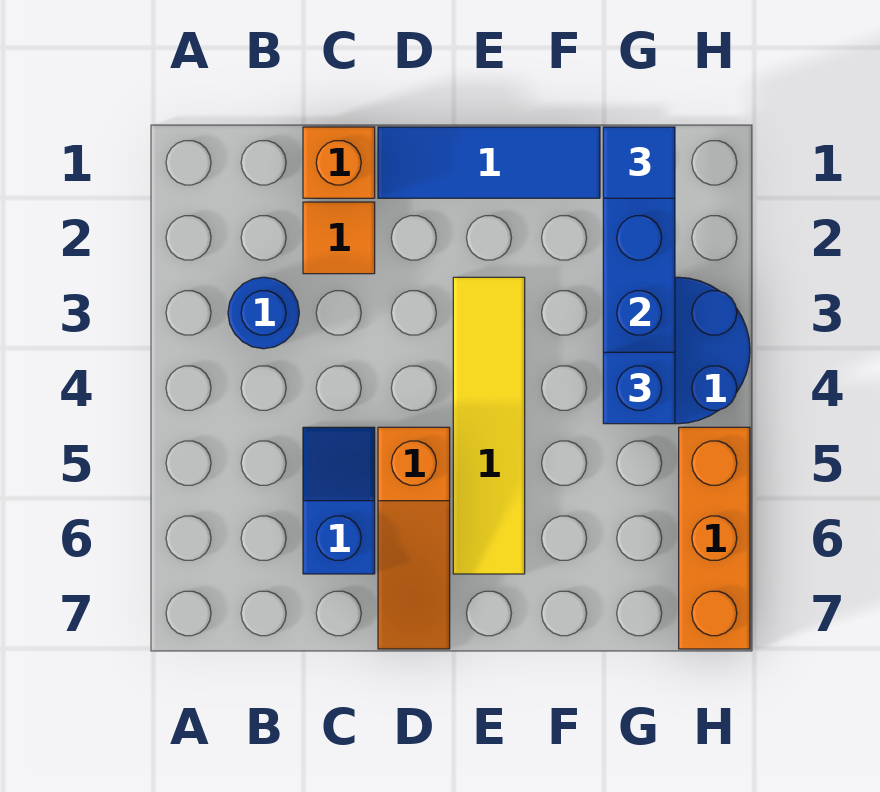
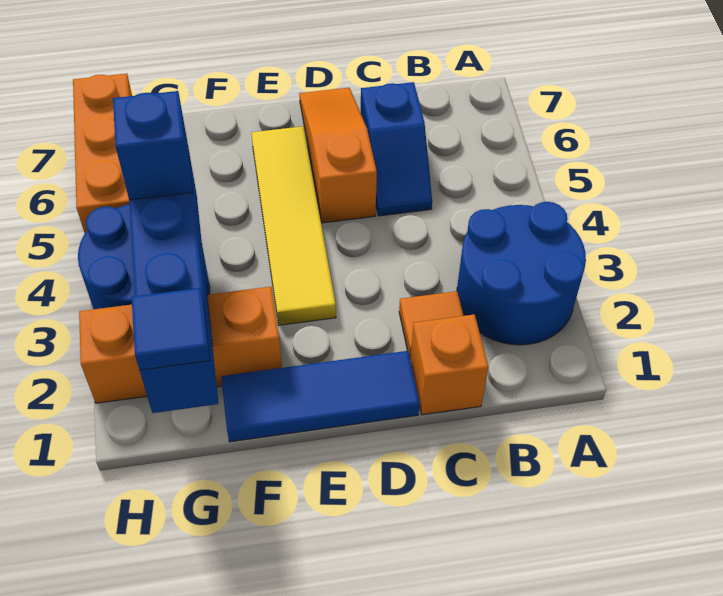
blue round brick B3 level 1 -> blue round brick A2:B3 level 1
none -> orange brick F2:H2 level 1

